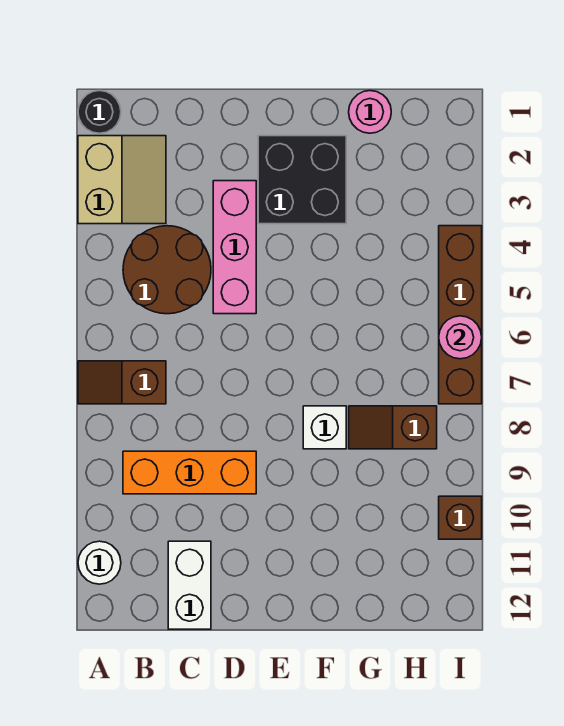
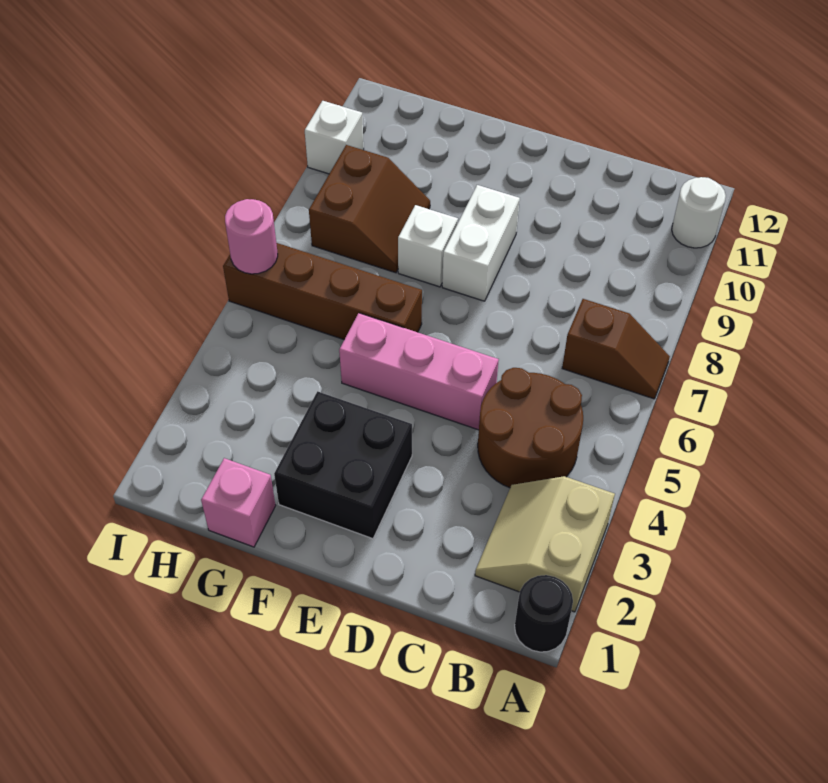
orange brick B9:D9 level 1 -> none
white brick C11:C12 level 1 -> white brick E8:E9 level 1
pink brick D3:D5 level 1 -> pink brick D5:F5 level 1
pink round brick G1 level 1 -> pink brick G1 level 1
brown slope G8:H8 level 1 top H -> brown slope G8:H9 level 1 top H
brown brick I4:I7 level 1 -> brown brick F6:I6 level 1
brown brick I10 level 1 -> white brick I10 level 1

